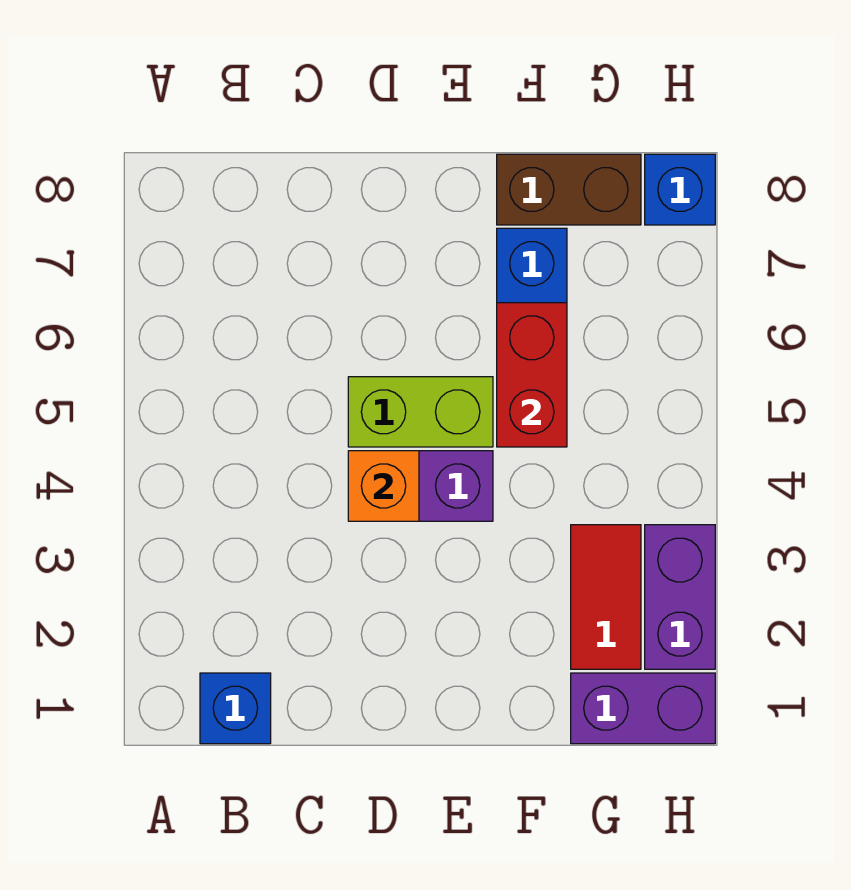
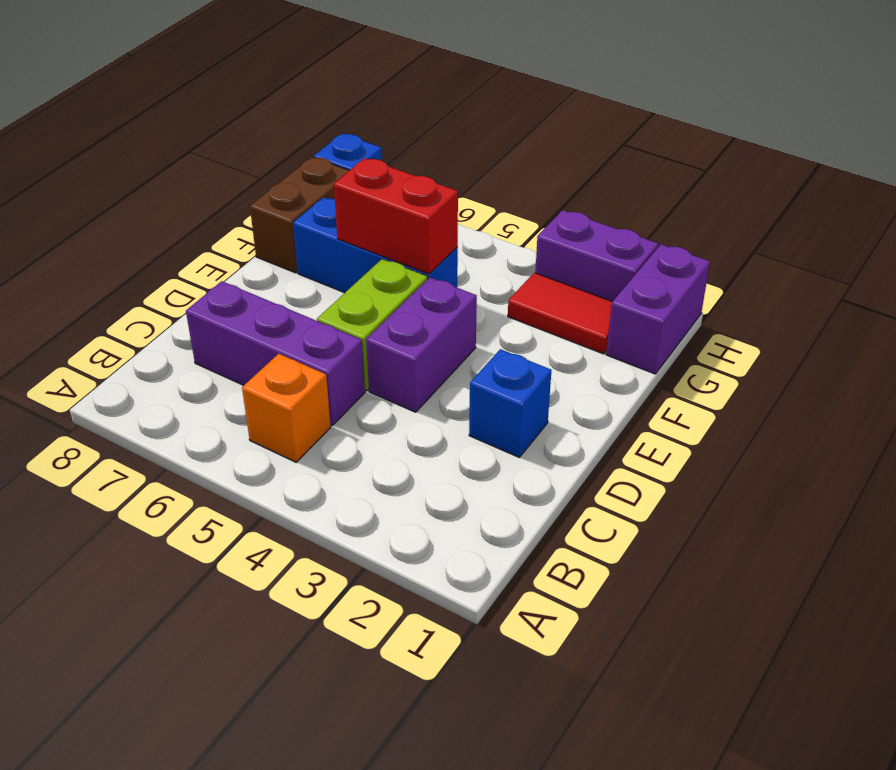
blue brick B1 level 1 -> blue brick D2 level 1
none -> purple brick C5:C7 level 1
orange brick D4 level 2 -> orange brick B5 level 1

